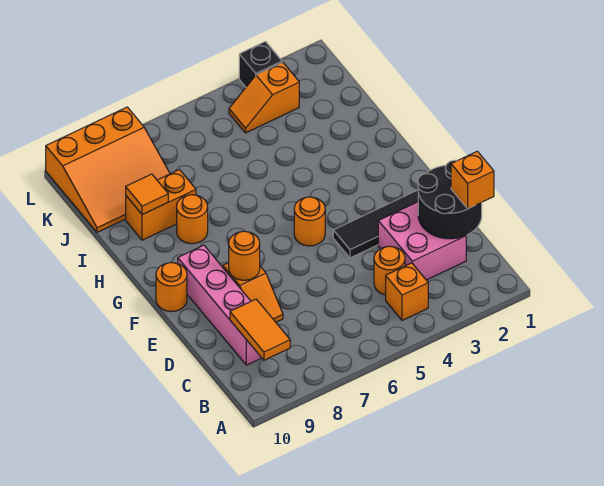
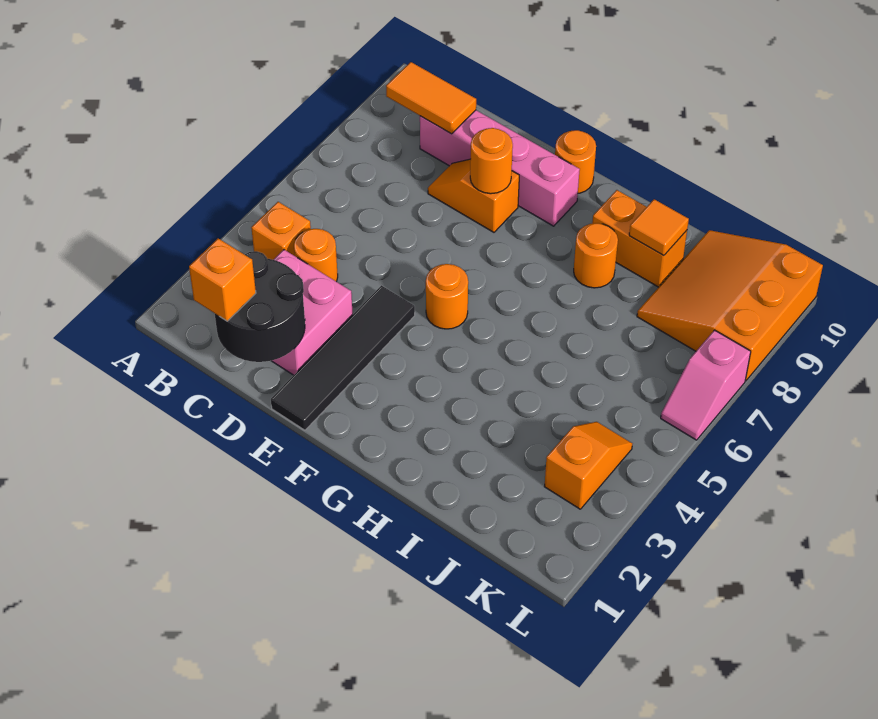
orange brick I8:I9 level 1 -> orange brick H9:I9 level 1
black brick L3 level 1 -> none
none -> pink slope L6:L7 level 1 top 7

